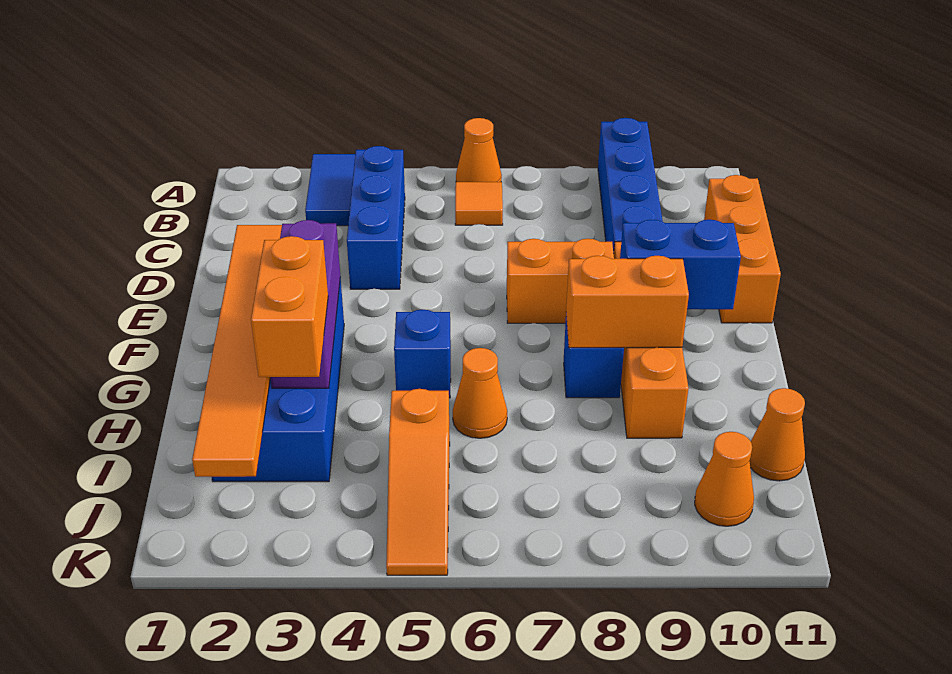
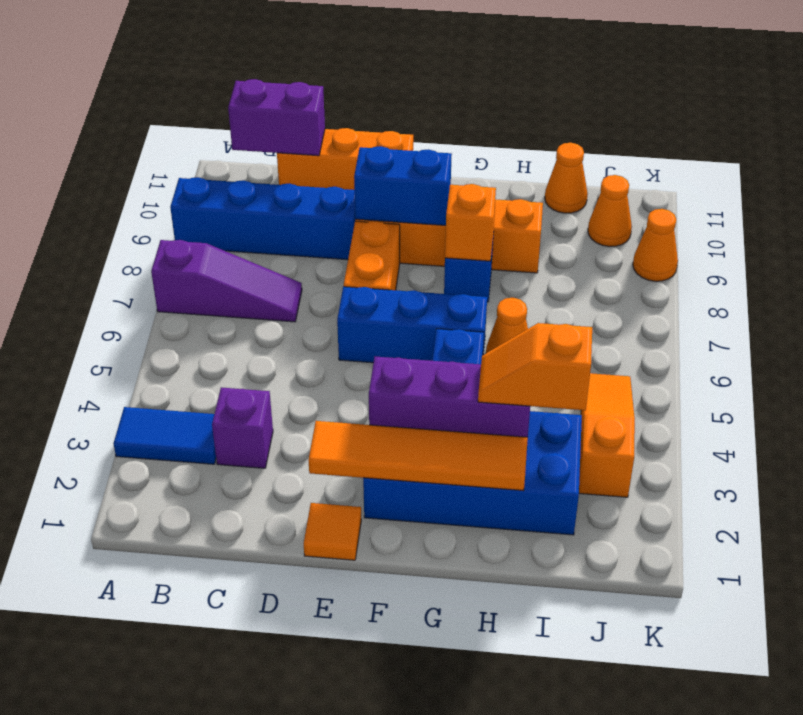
orange cone A6 level 1 -> orange cone K9 level 1
none -> purple slope A7:C7 level 1 top A
blue brick B4:D4 level 1 -> blue brick E6:G6 level 1
orange tile B6 level 1 -> orange tile E1 level 1
none -> purple brick B11:C11 level 2
none -> purple brick C3 level 1
orange tile E2:J2 level 2 -> orange tile E2:H2 level 2
blue brick F9:F10 level 2 -> blue brick E9:F9 level 2
orange brick G8:G9 level 2 -> orange brick G8 level 2
orange brick H3:I3 level 3 -> orange slope H3:I3 level 3 top I
orange slope I5:K5 level 1 top I -> orange slope J3:J5 level 1 top 3

